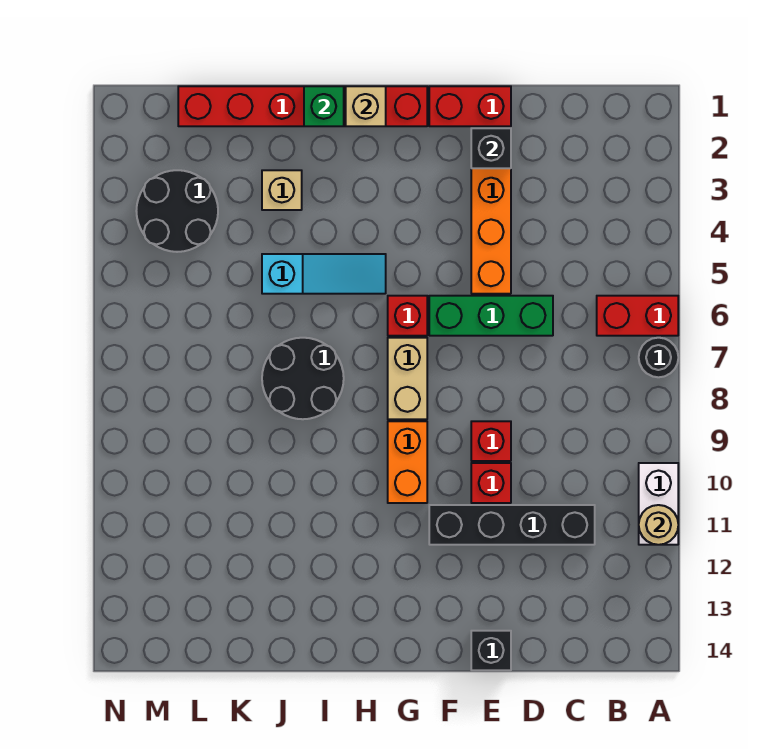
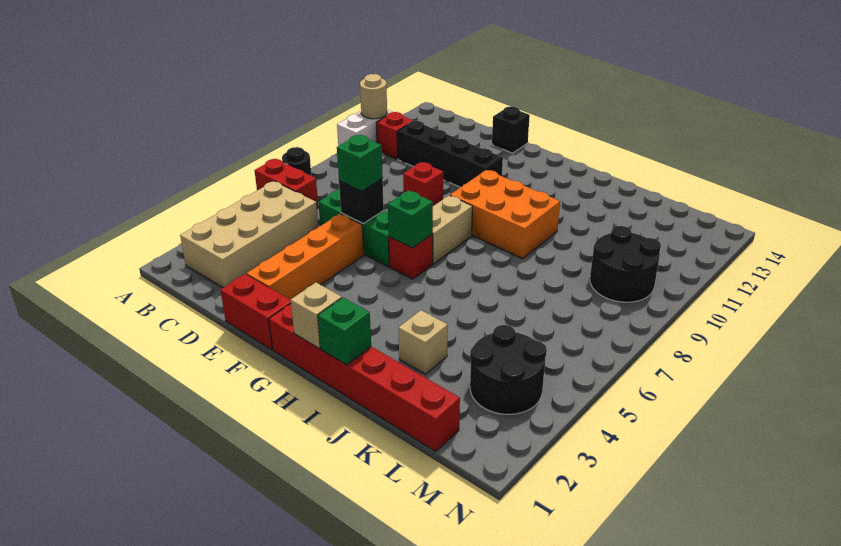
none -> tan brick B2:C5 level 1
black brick E2 level 2 -> black brick E6 level 2
none -> green brick E6 level 3
red brick E10 level 1 -> red brick B11 level 1
none -> green brick G6 level 2
orange brick G9:G10 level 1 -> orange brick G9:I10 level 1
cyan slope H5:J5 level 1 top J -> none
black round brick I7:J8 level 1 -> black round brick L9:M10 level 1

